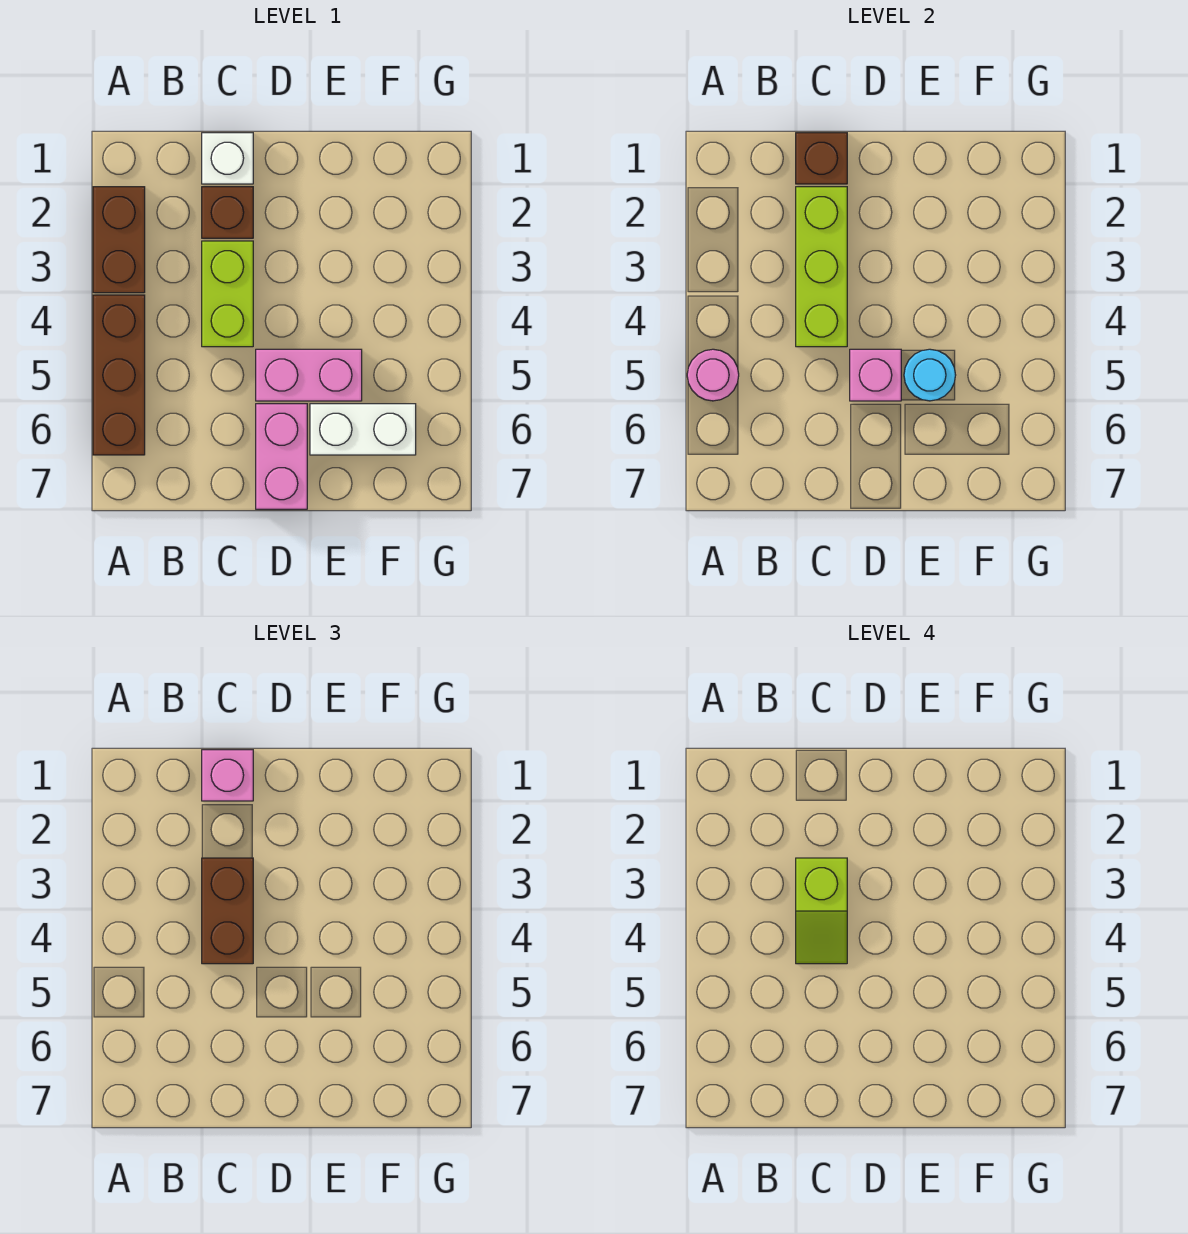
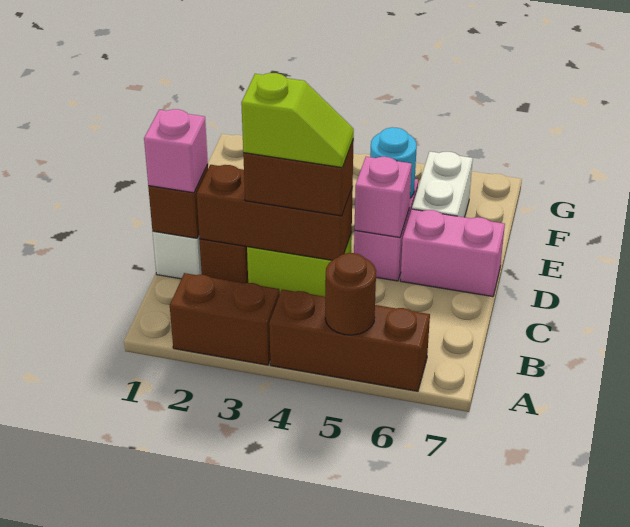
pink round brick A5 level 2 -> brown round brick A5 level 2
lime brick C2:C4 level 2 -> brown brick C2:C4 level 2

